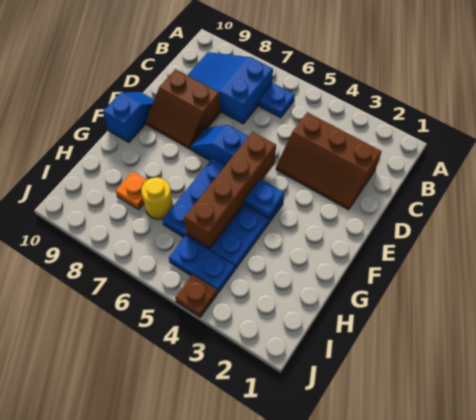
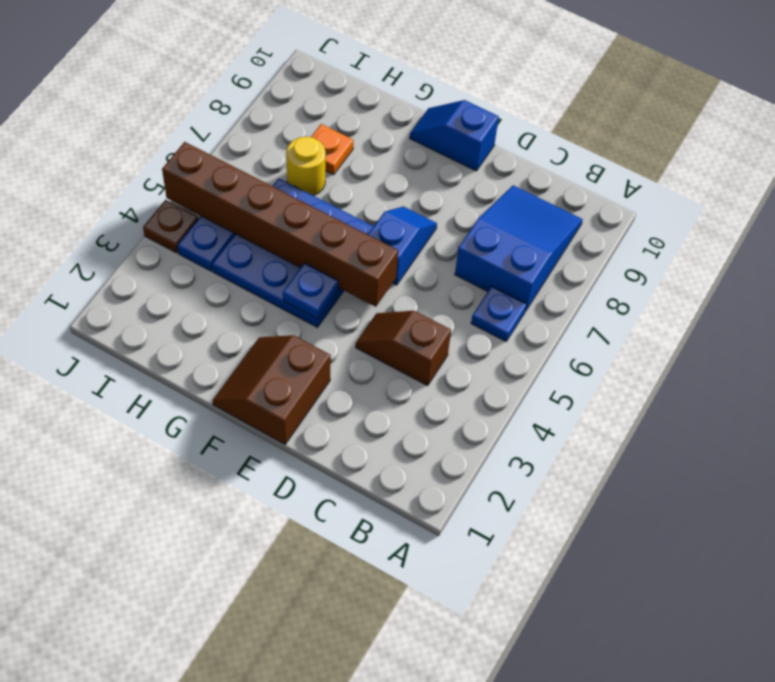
brown slope C2:D4 level 1 top C -> brown slope C4:D4 level 1 top C
brown slope D8:E9 level 1 top D -> brown slope E1:F2 level 1 top E
brown brick E5:H5 level 2 -> brown brick E5:J5 level 2
blue slope E10:F10 level 1 top F -> blue slope E10:F10 level 1 top E

